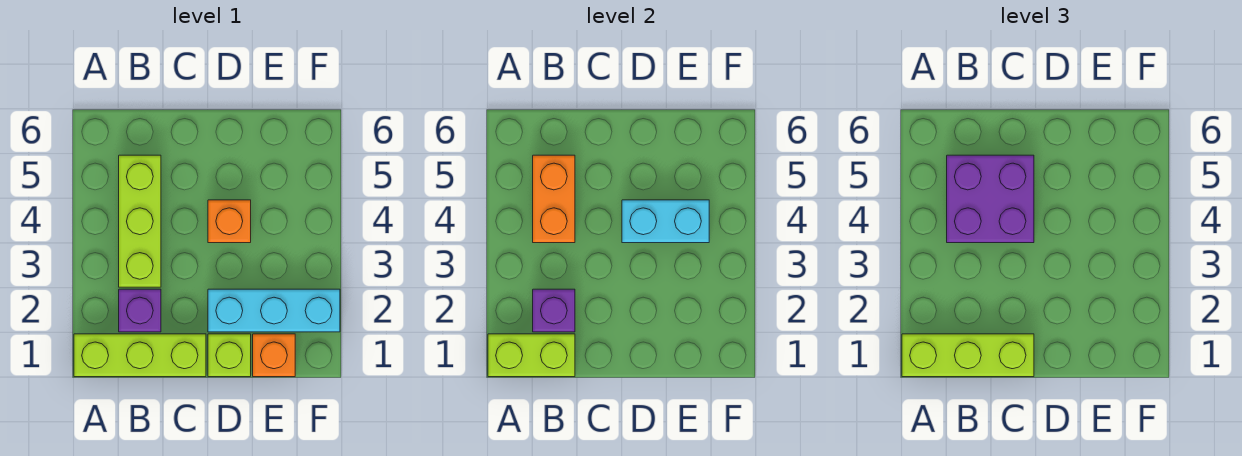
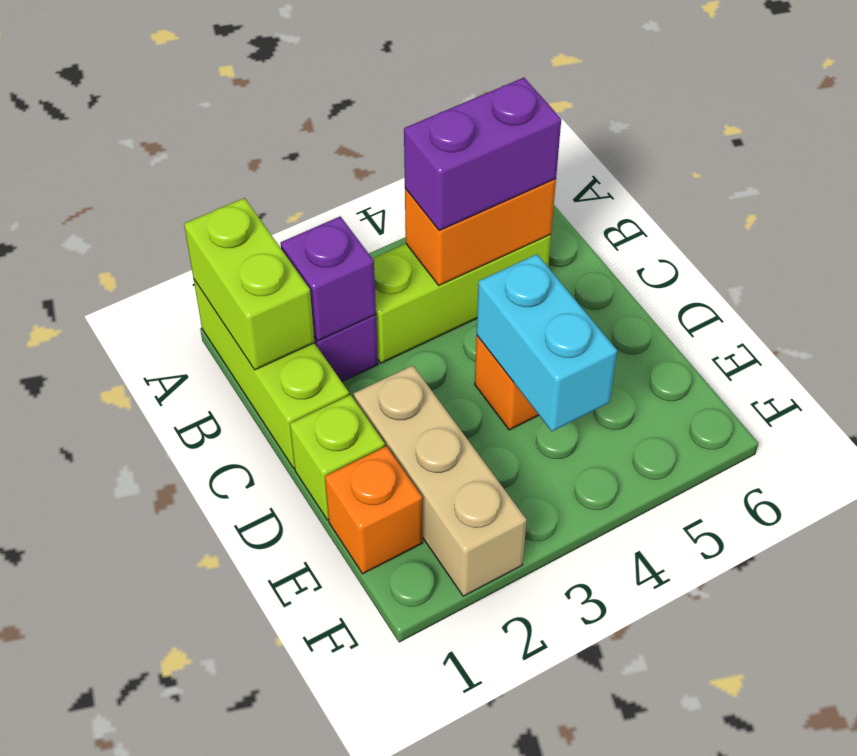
lime brick A1:C1 level 3 -> none
purple brick B4:C5 level 3 -> purple brick B4:B5 level 3
cyan brick D2:F2 level 1 -> tan brick D2:F2 level 1

